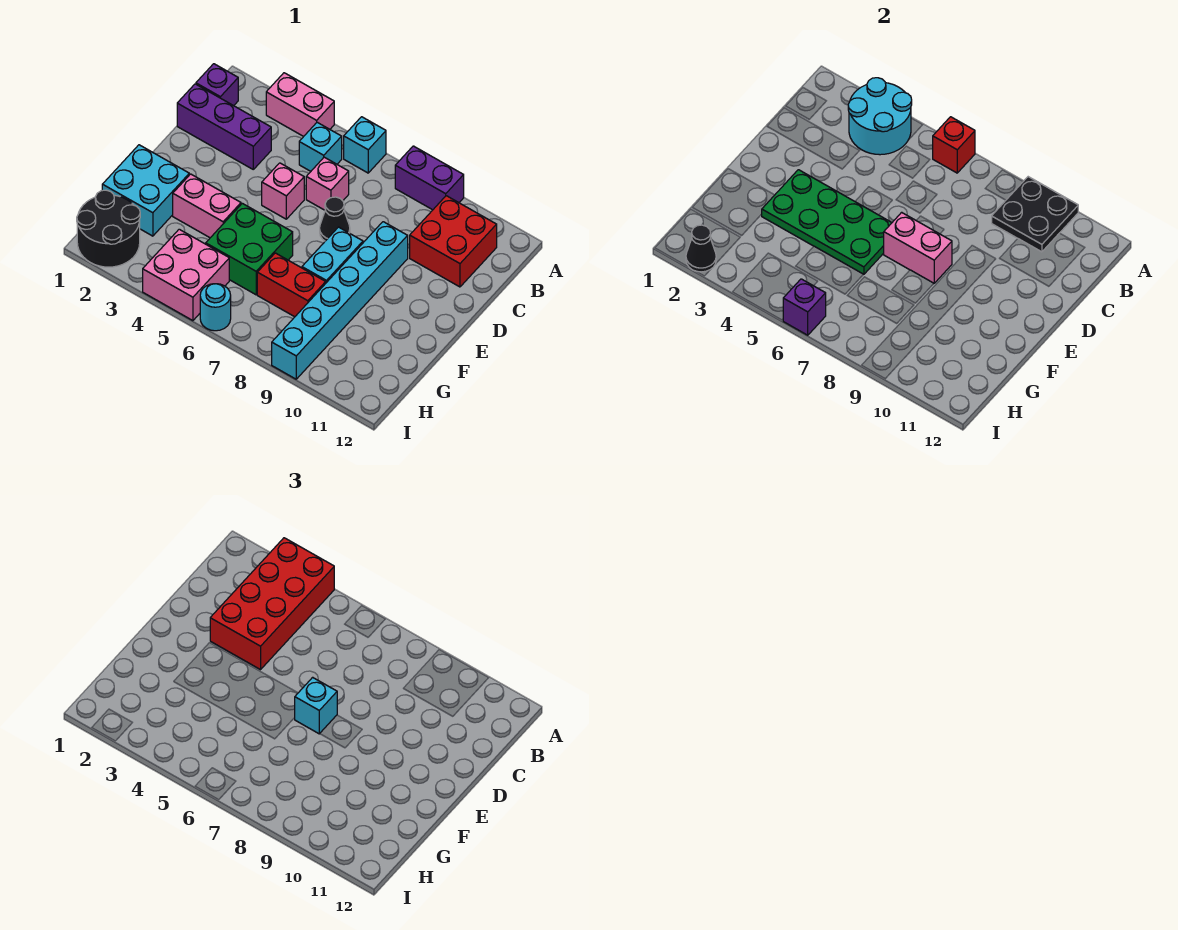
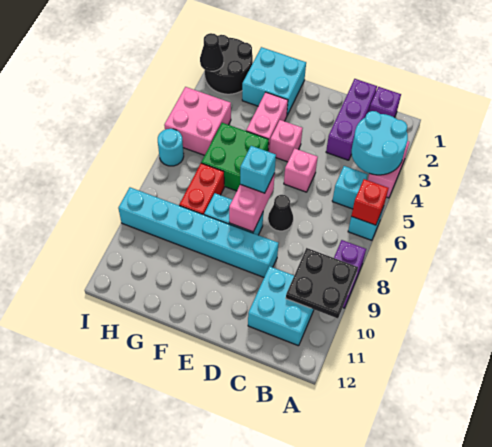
red brick A3:D4 level 3 -> none
red brick B10:C11 level 1 -> cyan brick B10:C11 level 1
pink brick C6 level 1 -> pink brick E4 level 1
green plate E3:F6 level 2 -> none
purple brick I6 level 2 -> none

